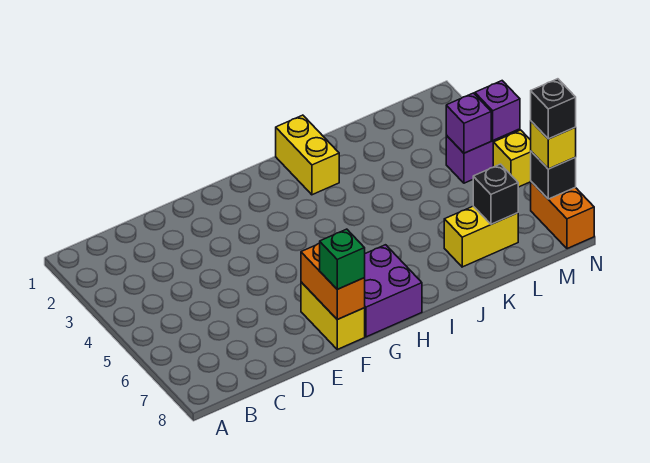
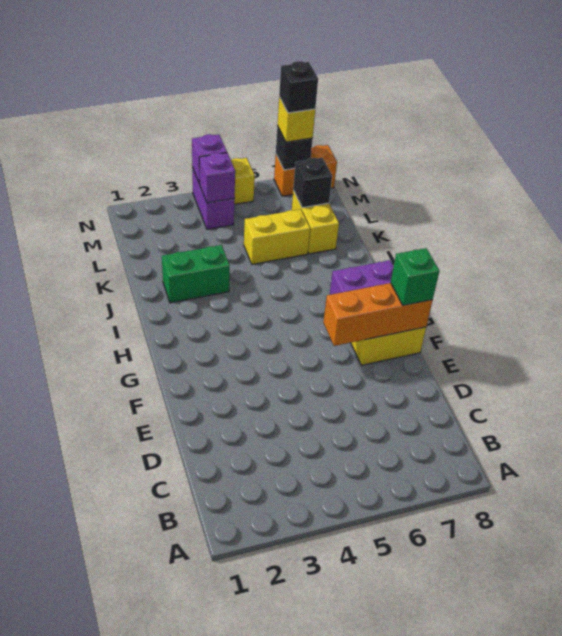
orange brick F7:F8 level 2 -> orange brick F6:F8 level 2
yellow brick I1:I2 level 1 -> yellow brick K5:K6 level 1
none -> green brick J2:J3 level 1

